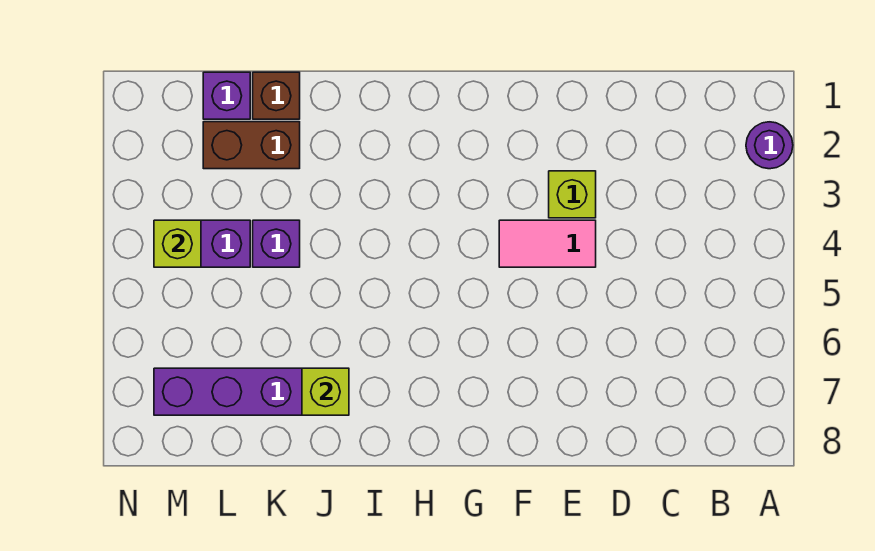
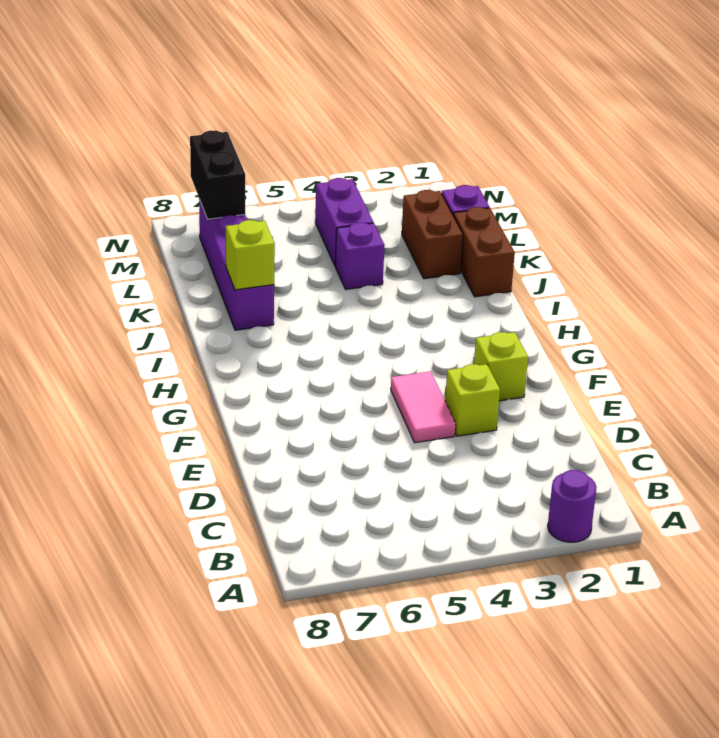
brown brick K1 level 1 -> brown brick J1:K1 level 1
lime brick M4 level 2 -> lime brick F2 level 1
none -> black brick M7:N7 level 2

